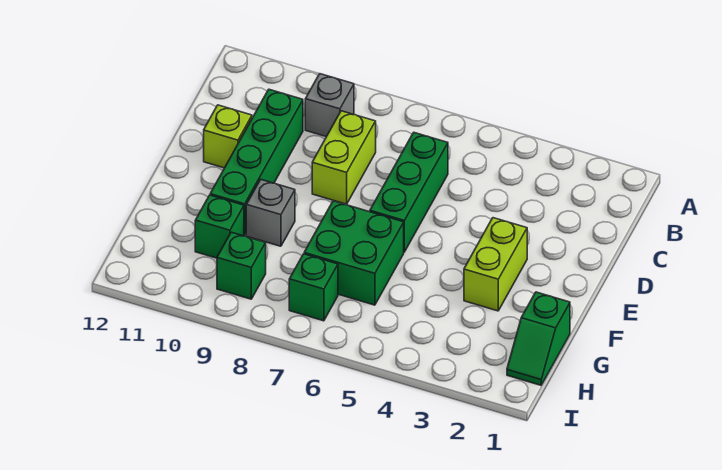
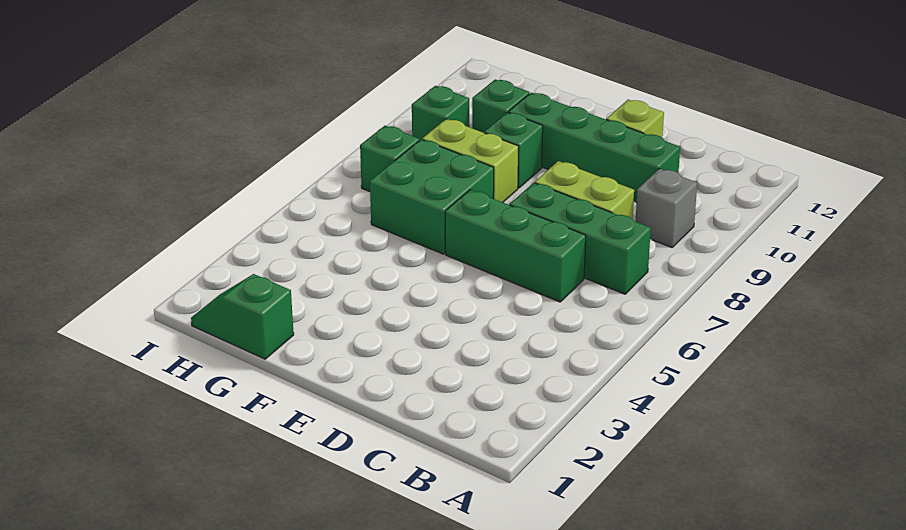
none -> green brick B7:D7 level 1
lime brick E3:F3 level 1 -> lime brick F8:G8 level 1
grey brick F9 level 1 -> green brick F9 level 1

